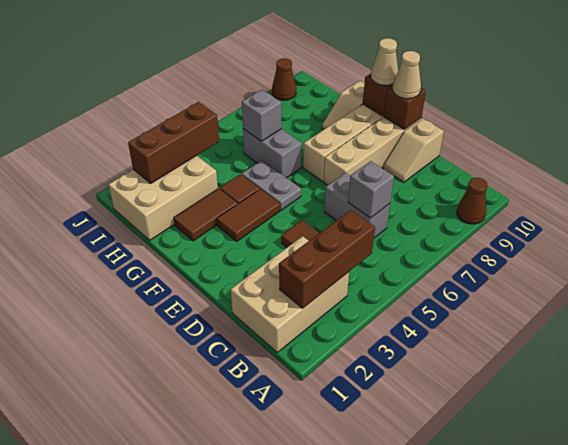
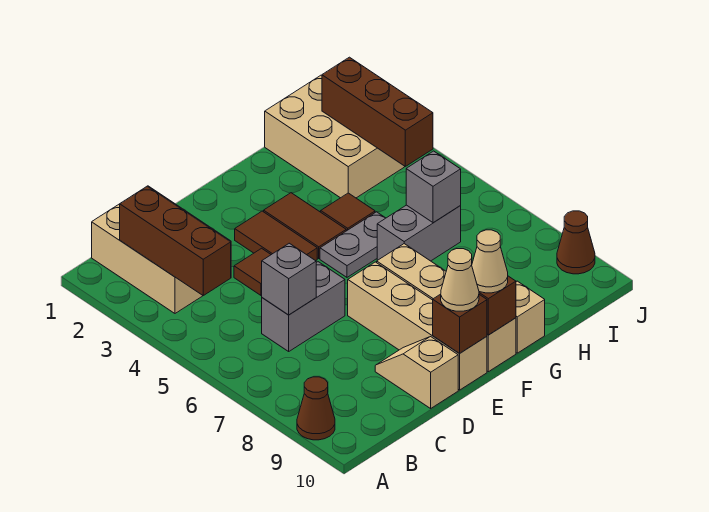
brown tile G2:G3 level 1 -> brown tile E3:E4 level 1

